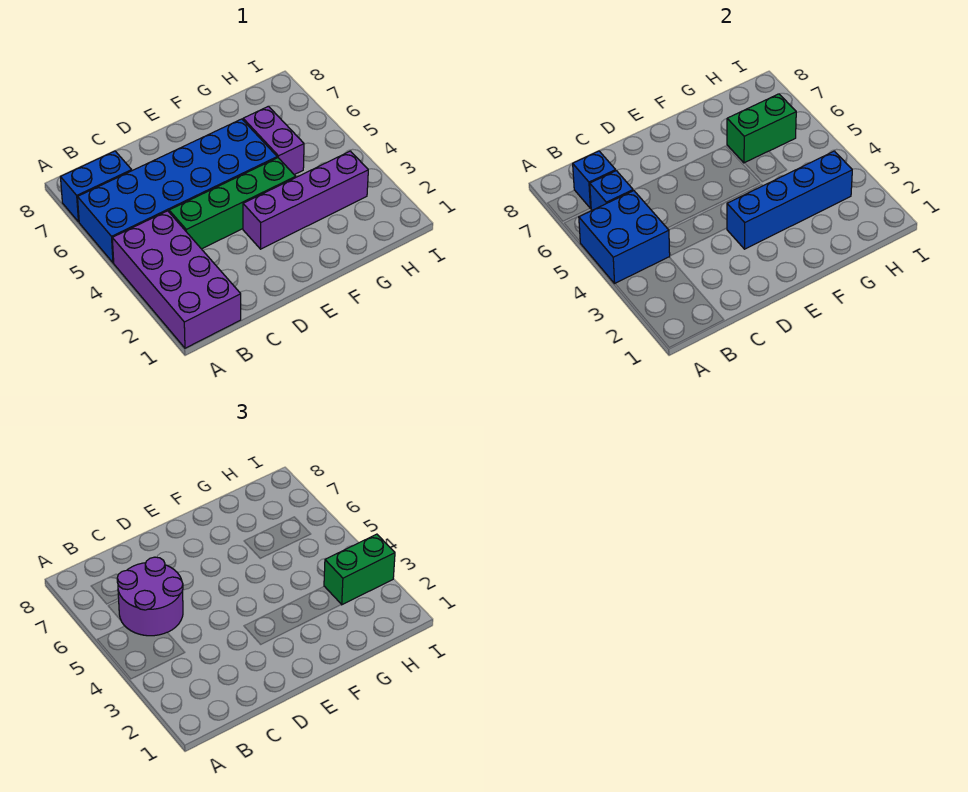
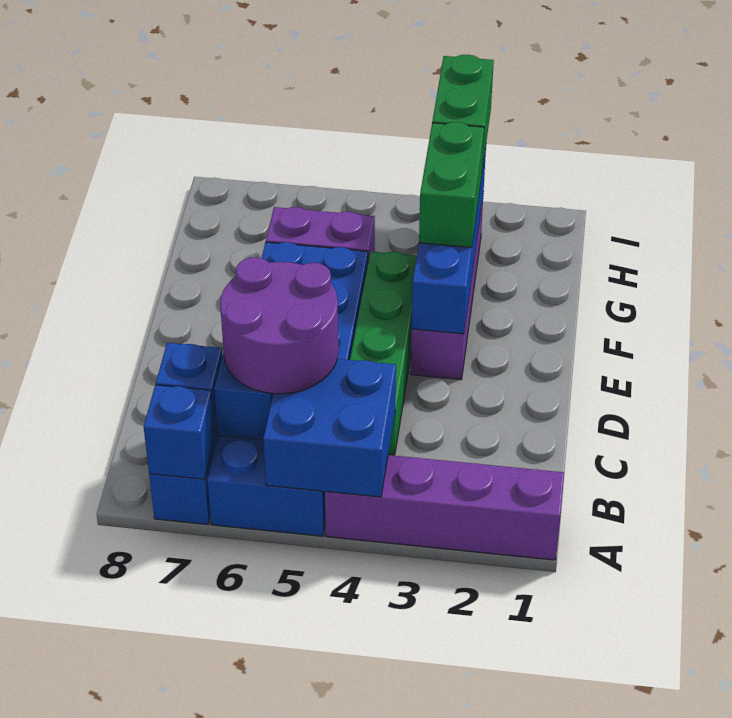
purple brick A1:B4 level 1 -> purple brick A1:A4 level 1
none -> blue brick A7 level 2
green brick G6:H6 level 2 -> green brick F3:G3 level 3

